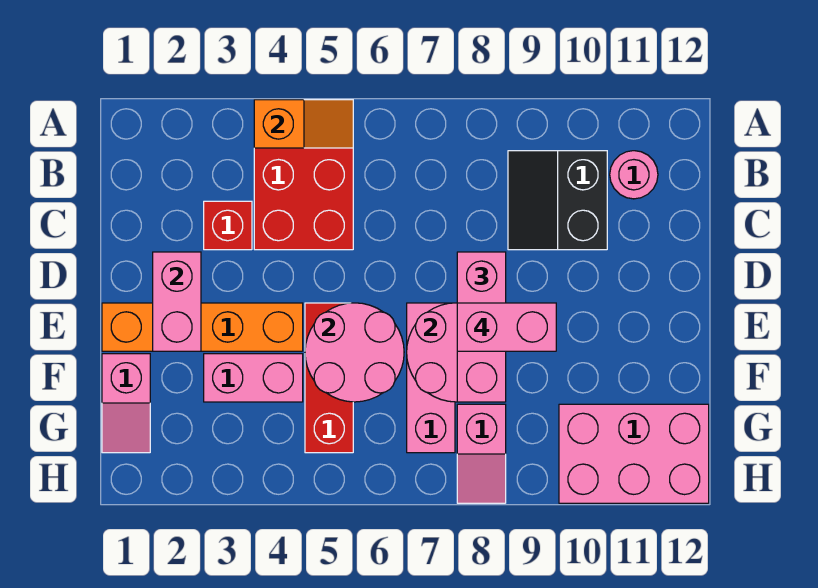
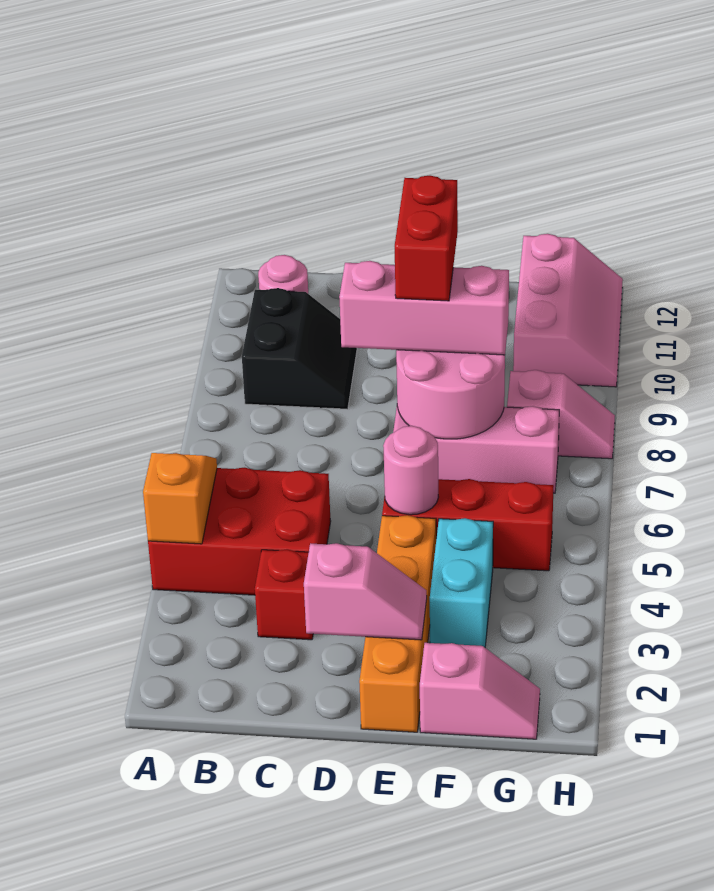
black slope B9:C10 level 1 top 10 -> black slope B9:C10 level 1 top B
pink brick D2:E2 level 2 -> pink slope D2:E2 level 2 top D
pink round brick E5:F6 level 2 -> pink round brick E5 level 2
pink brick E8:E9 level 4 -> red brick E8:E9 level 4
pink brick F3:F4 level 1 -> cyan brick F3:F4 level 1
pink brick G10:H12 level 1 -> pink slope G10:H12 level 1 top G

